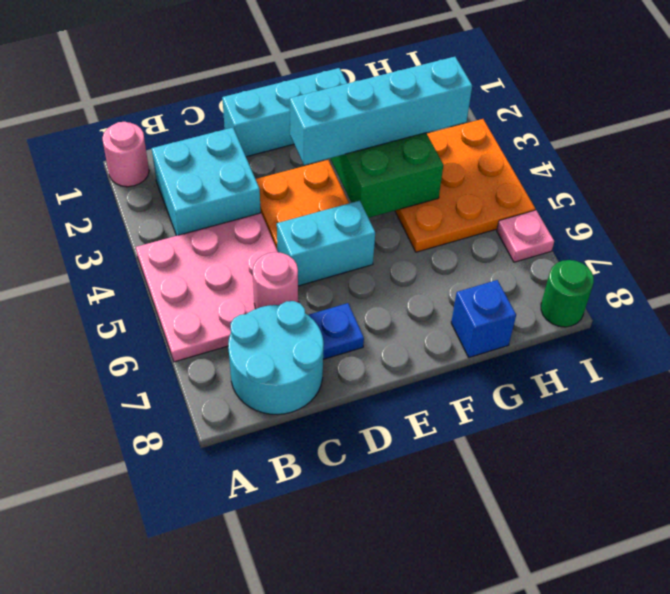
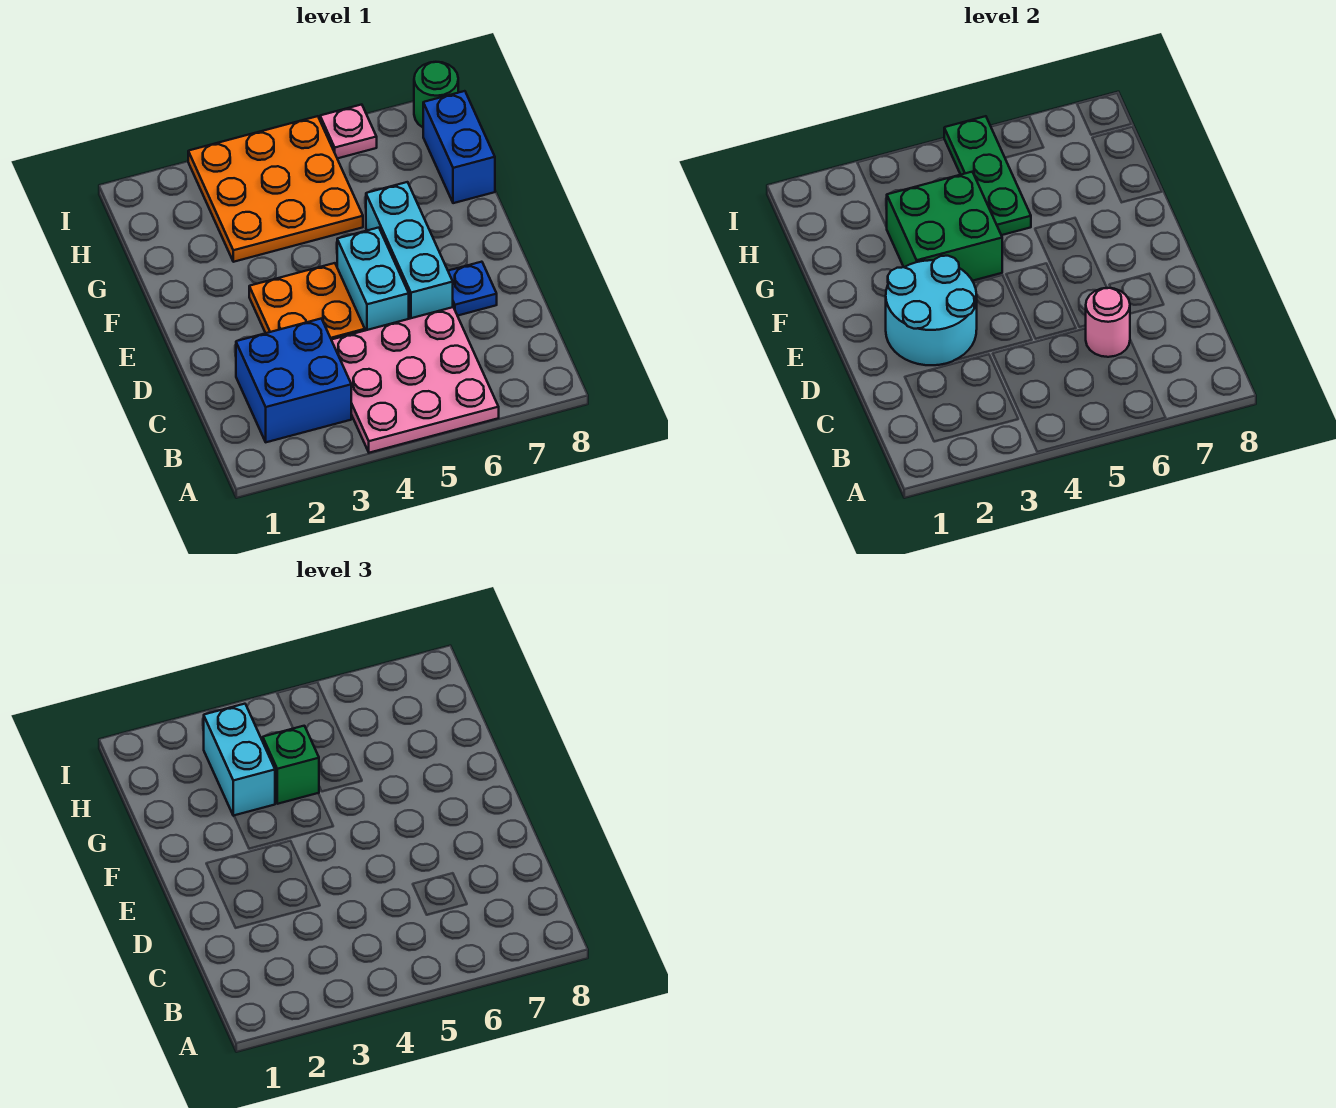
pink round brick A1 level 1 -> none
cyan brick B2:C3 level 1 -> blue brick B2:C3 level 1
cyan round brick B7:C8 level 1 -> cyan round brick D2:E3 level 2
cyan brick D1:F1 level 1 -> cyan brick D6:F6 level 1
cyan brick E3:H3 level 3 -> cyan brick G3:H3 level 3
none -> green brick G4 level 3
none -> green plate G5:I5 level 2
blue brick G8 level 1 -> blue brick G8:H8 level 1

